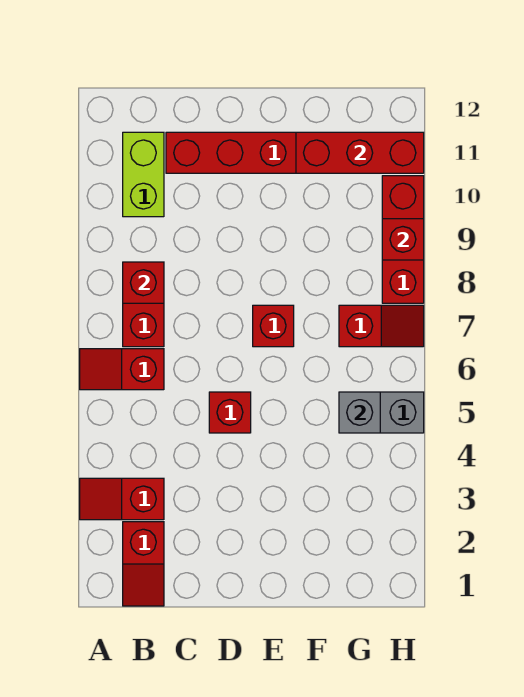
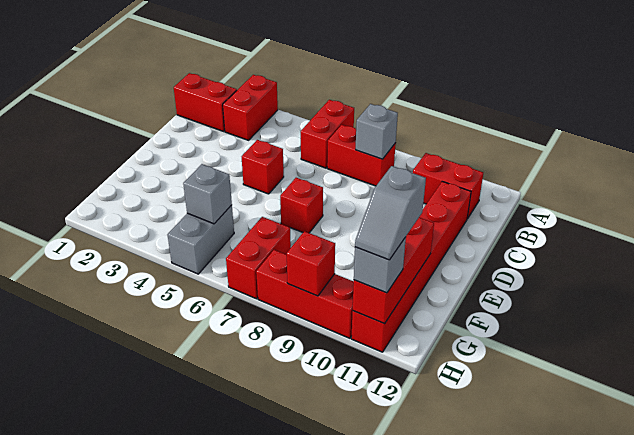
red slope A3:B3 level 1 top B -> red brick A3:B3 level 1
red slope A6:B6 level 1 top B -> red brick A6:B6 level 1
red slope B1:B2 level 1 top 2 -> red brick B1:B2 level 1
red brick B8 level 2 -> grey brick B8 level 2
lime brick B10:B11 level 1 -> red brick B10:B11 level 1
red slope G7:H7 level 1 top G -> red brick G7:H7 level 1
none -> grey slope G11:H11 level 4 top G
none -> grey brick H11 level 3

